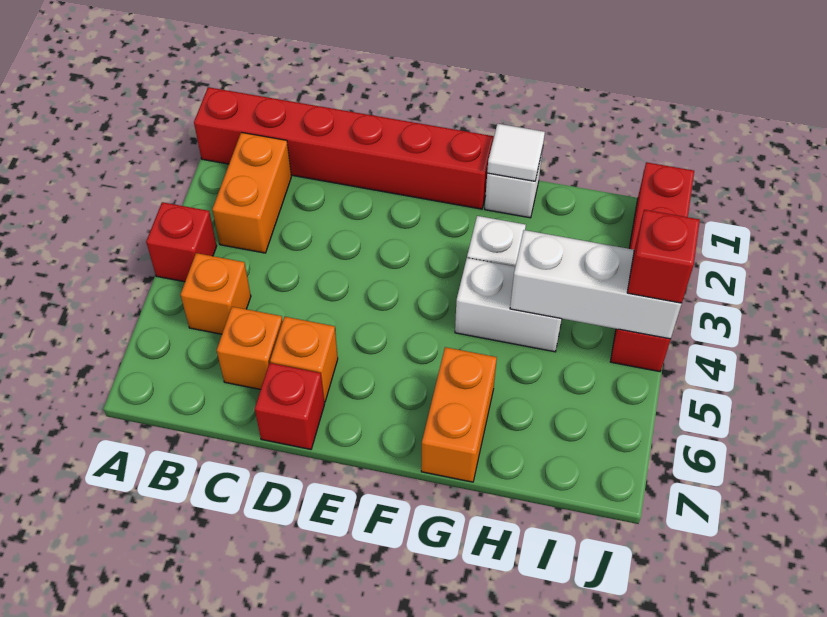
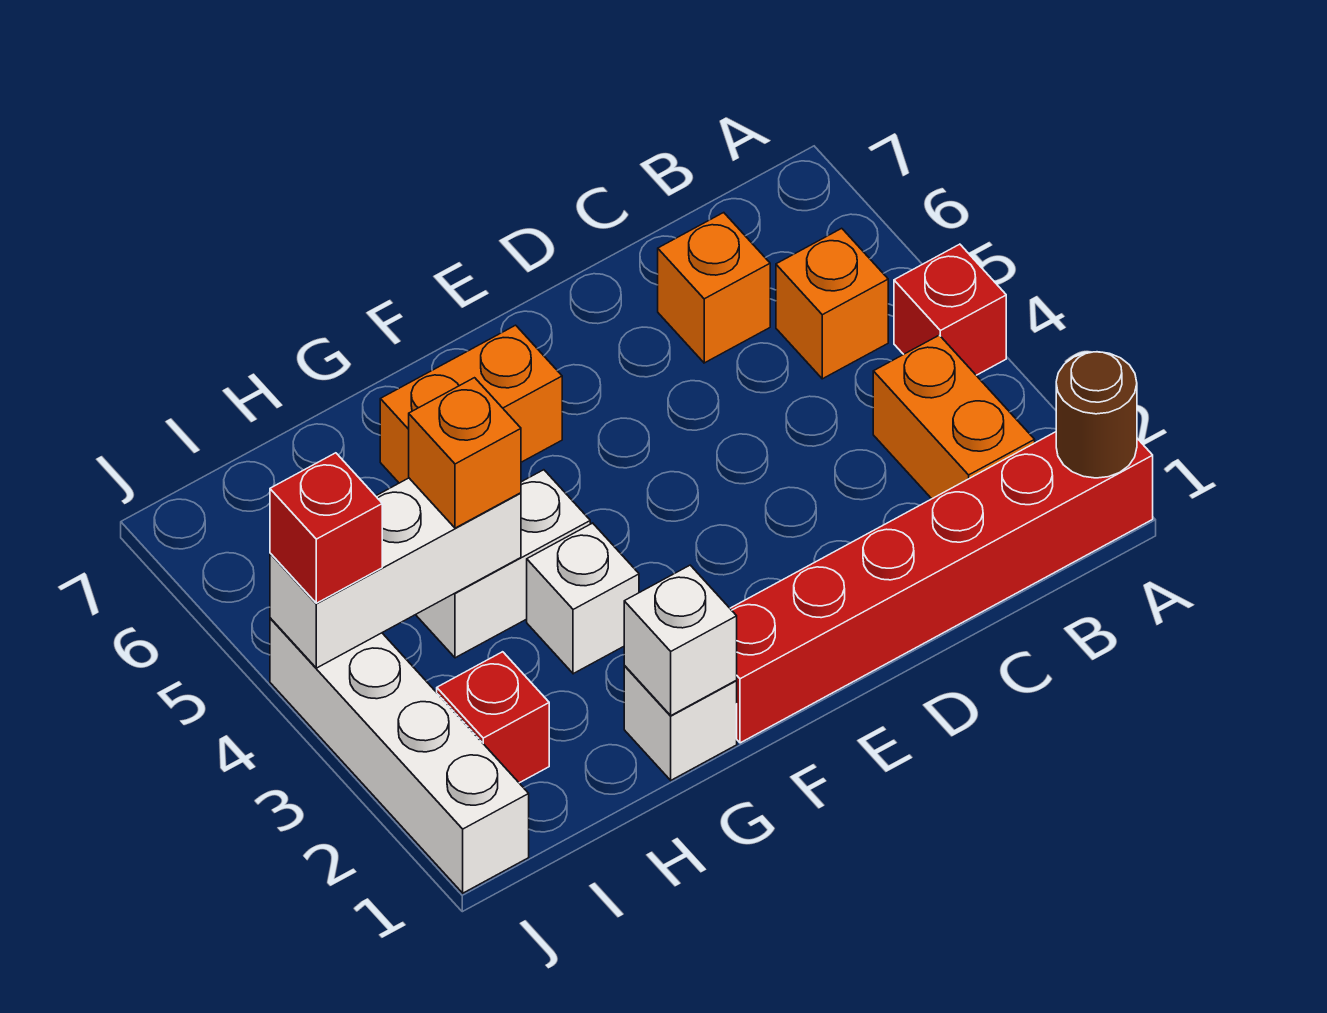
none -> brown round brick A1 level 2
orange brick D6 level 1 -> orange brick H4 level 3
red brick D7 level 1 -> red brick I2 level 1
white tile G1 level 2 -> white brick G1 level 2
orange brick G6:G7 level 1 -> orange brick F6:G6 level 1
red brick J1:J4 level 1 -> white brick J1:J4 level 1

